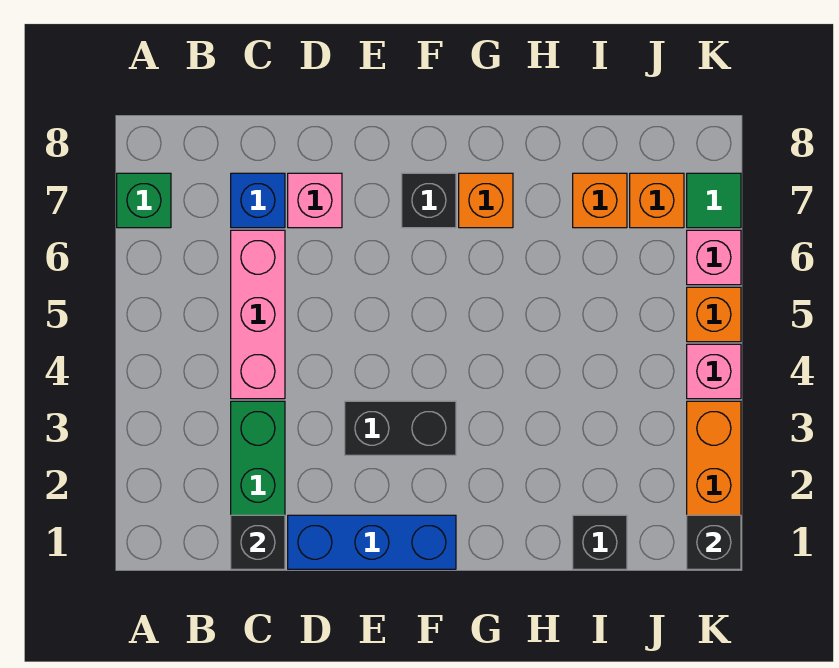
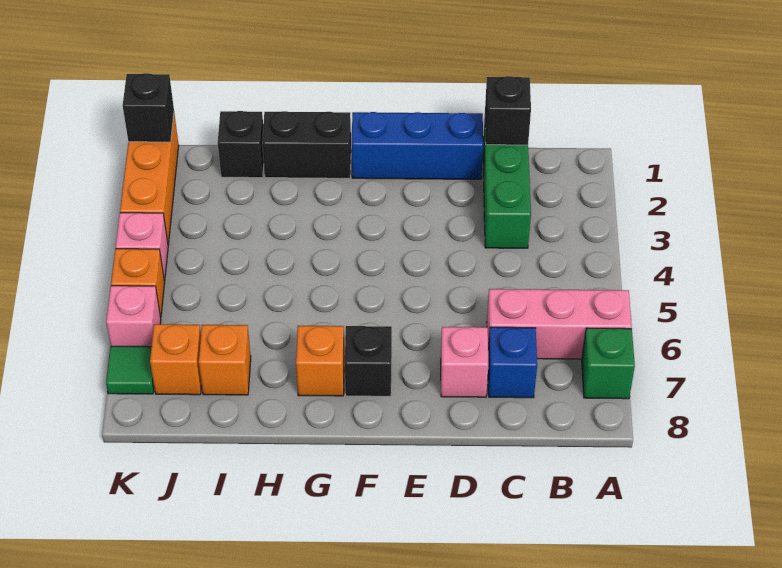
pink brick C4:C6 level 1 -> pink brick A6:C6 level 1
black brick E3:F3 level 1 -> black brick G1:H1 level 1

